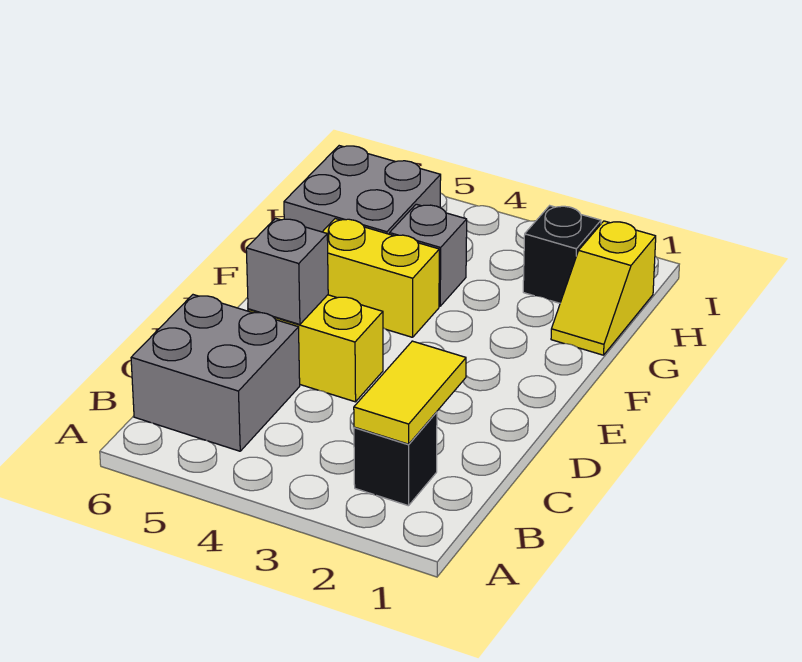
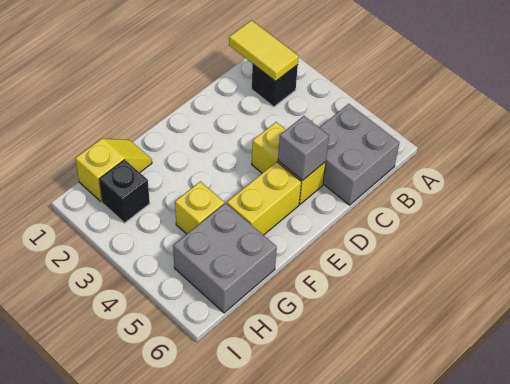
yellow tile B2:C2 level 2 -> yellow tile B1:B2 level 2
yellow brick F4:F5 level 1 -> yellow brick E5:F5 level 1
grey brick G4 level 1 -> yellow brick G4 level 1

